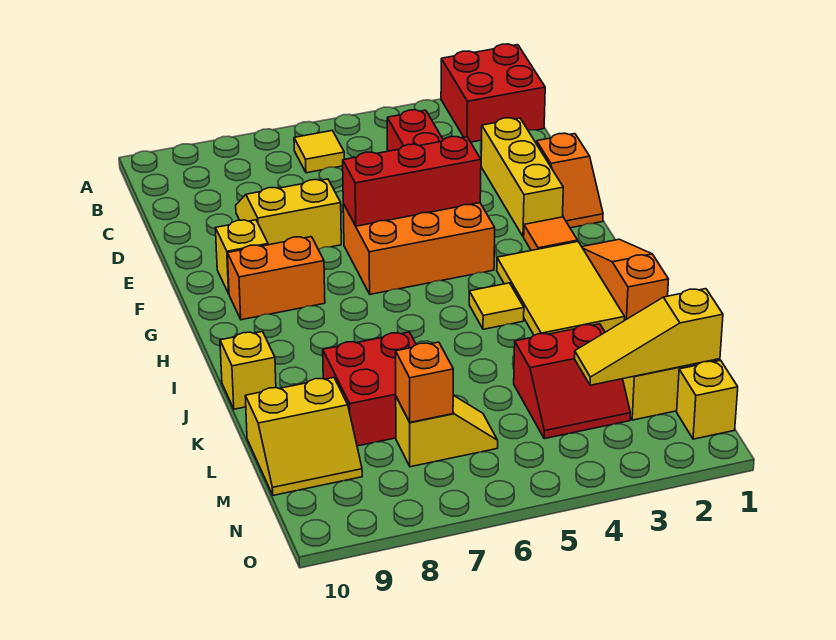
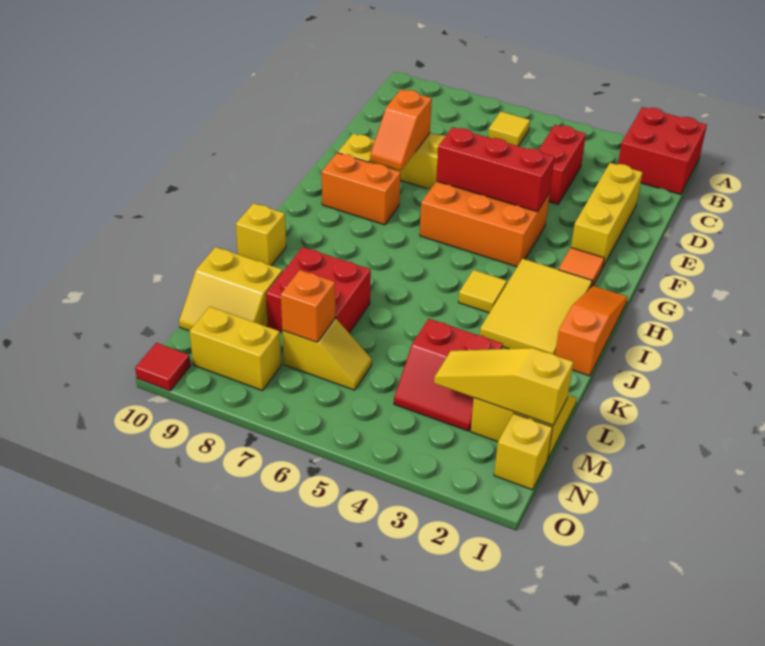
orange slope E1:F1 level 1 top E -> orange slope E8:F8 level 2 top E
none -> yellow brick N8:N9 level 1
none -> red tile O10 level 1

